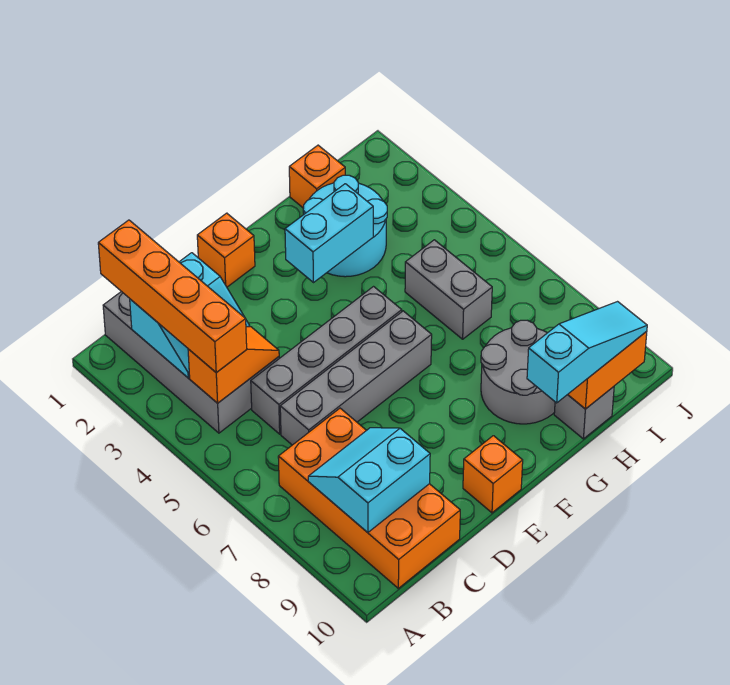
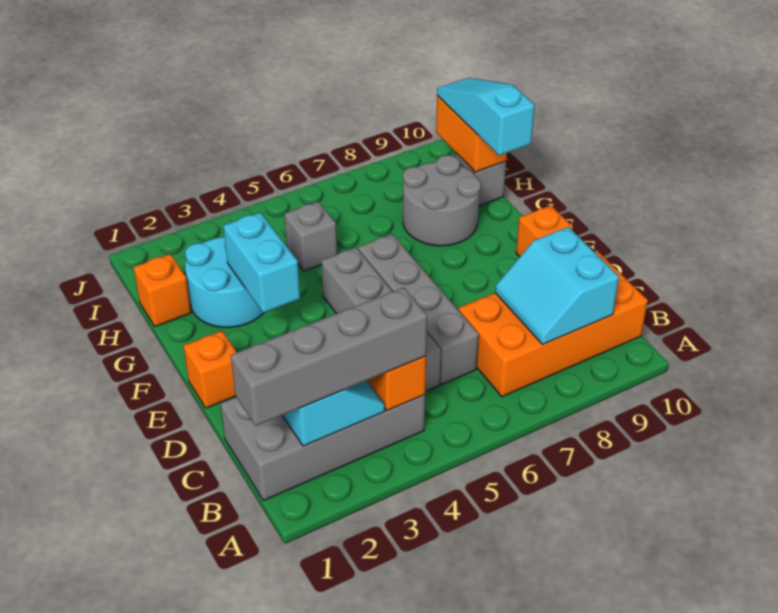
orange brick B1:B4 level 3 -> grey brick B1:B4 level 3
grey brick H5:H6 level 1 -> grey brick H5 level 1

